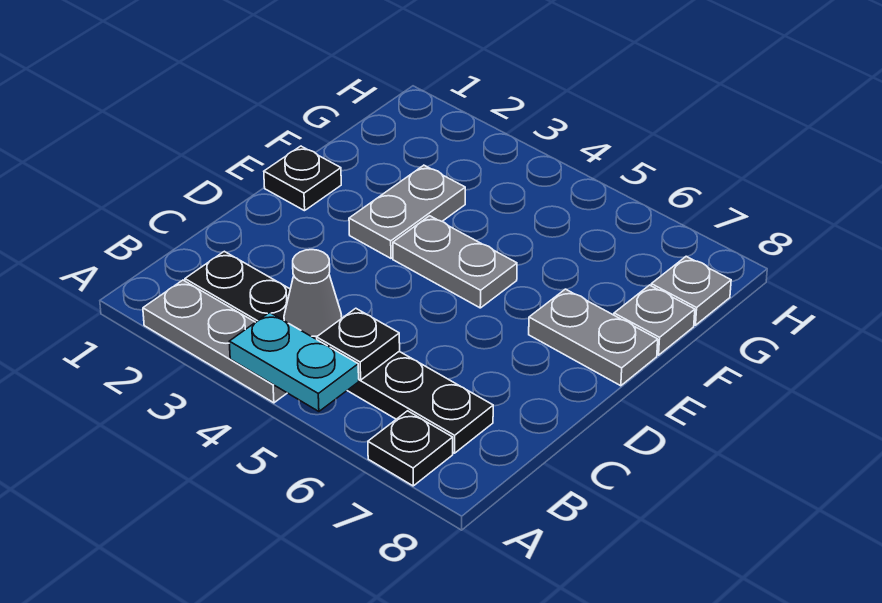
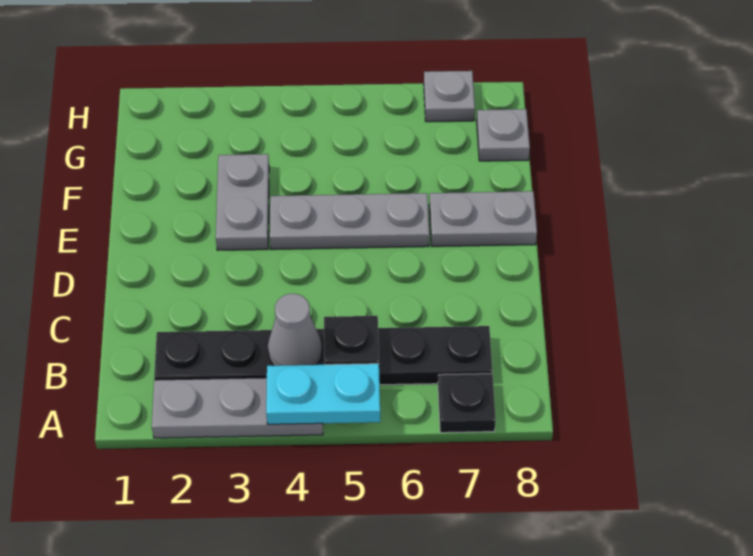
black plate E1 level 1 -> none
grey plate E4:E5 level 1 -> grey plate E4:E6 level 1
grey plate F8 level 1 -> grey plate H7 level 1

